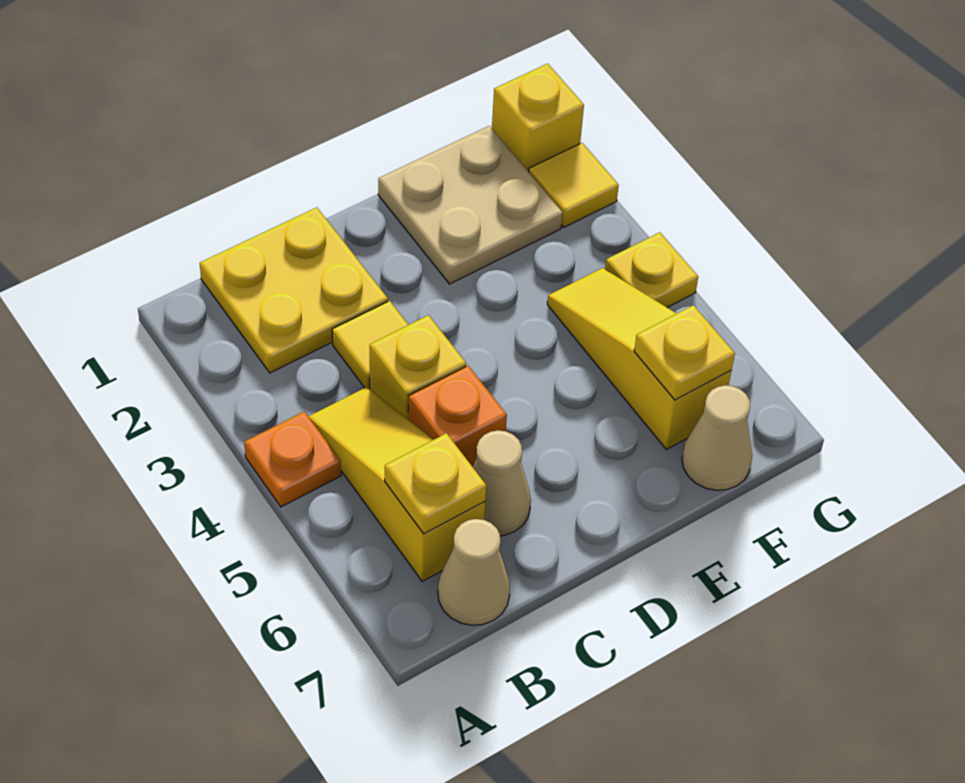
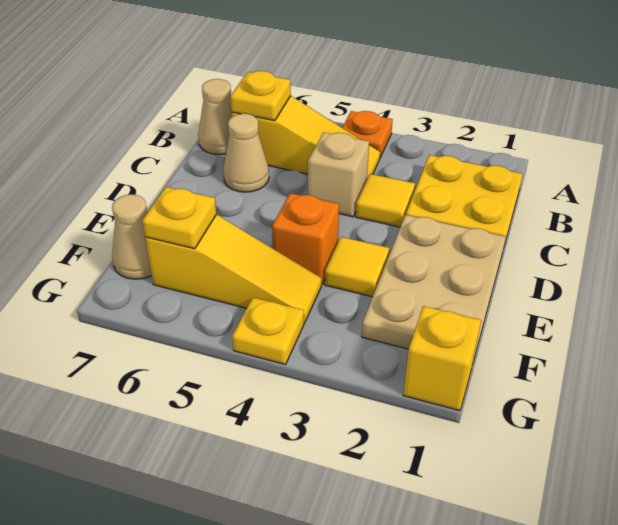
yellow brick C4 level 1 -> tan brick C4 level 1
orange brick C5 level 1 -> orange brick E4 level 1
tan plate E1:F2 level 1 -> tan plate D1:F2 level 1
yellow tile G2 level 1 -> yellow tile E3 level 1

